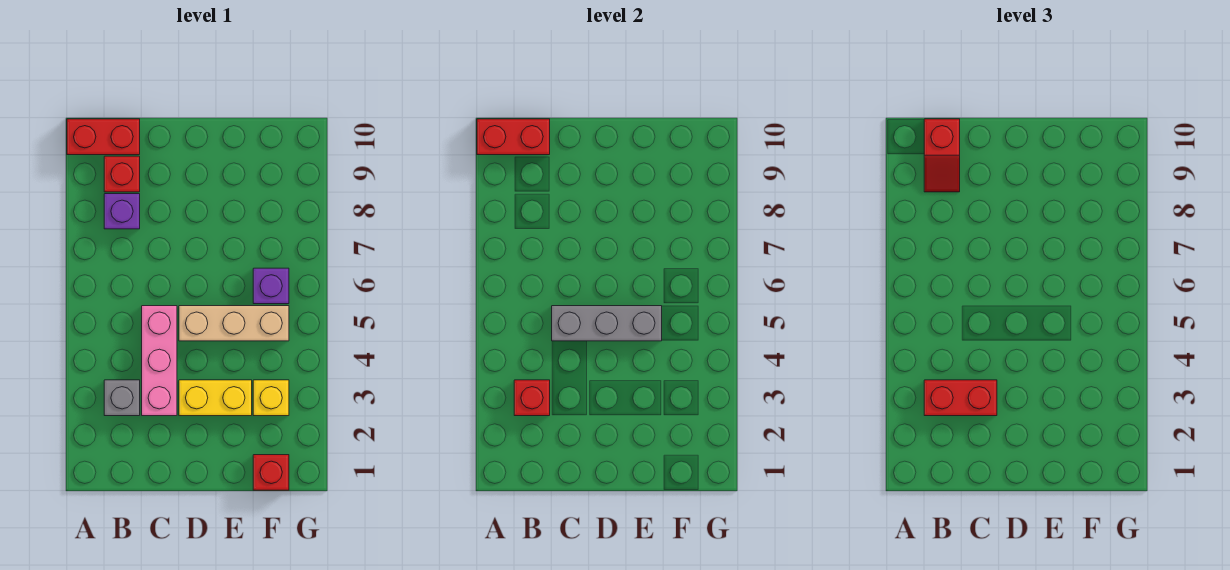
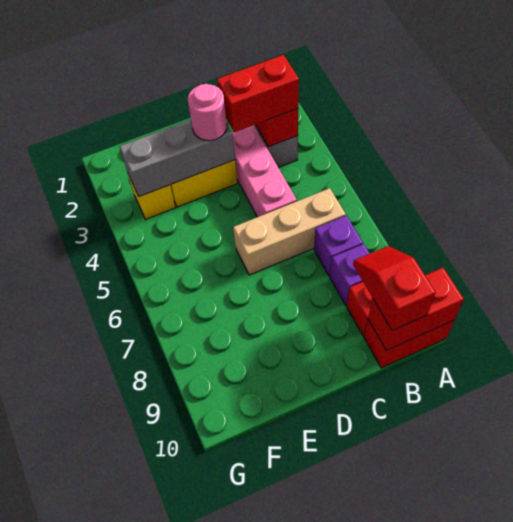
grey brick C5:E5 level 2 -> grey brick D3:F3 level 2
none -> pink round brick D3 level 3
tan brick D5:F5 level 1 -> tan brick B6:D6 level 1
red brick F1 level 1 -> none
purple brick F6 level 1 -> purple brick B7 level 1

